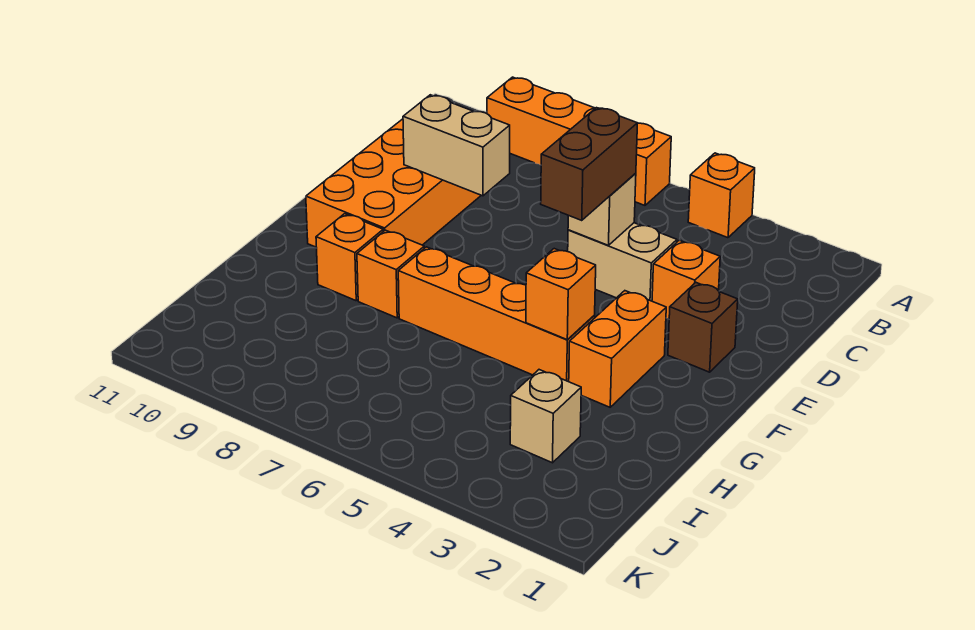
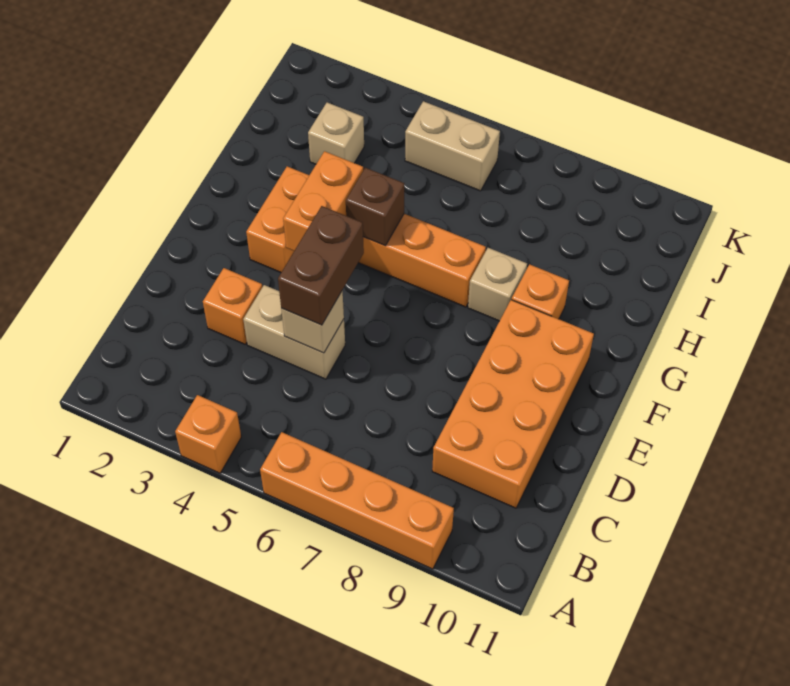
tan brick D8:D9 level 2 -> tan brick J5:J6 level 1
brown brick E2 level 1 -> brown brick G5 level 2
orange brick G4 level 2 -> orange brick F4:G4 level 2
orange brick G8 level 1 -> tan brick G8 level 1

